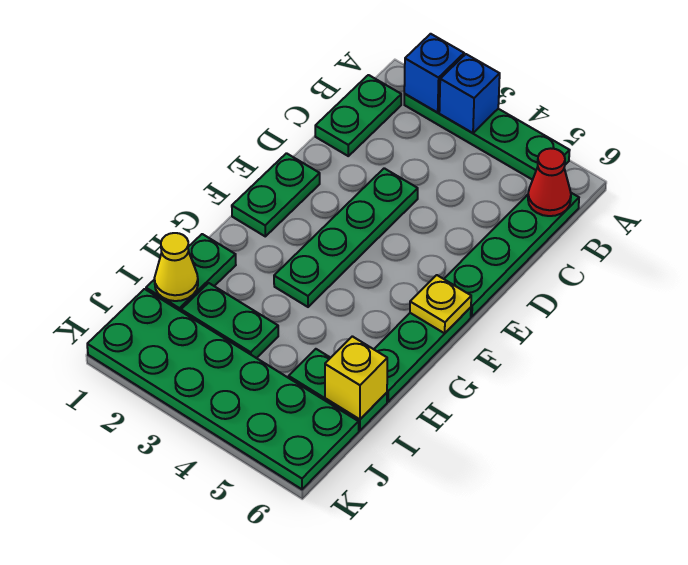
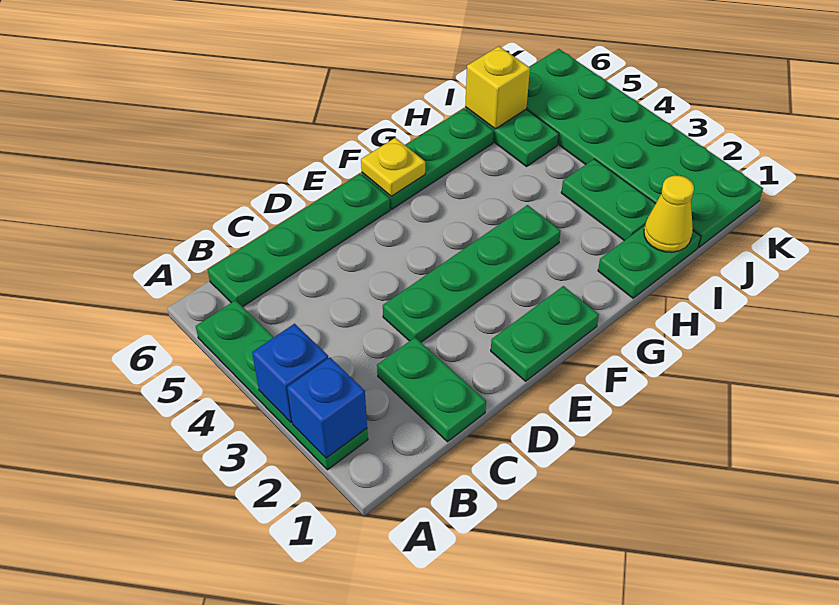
green plate B1:C1 level 1 -> green plate C1:C2 level 1
red cone B6 level 2 -> none

